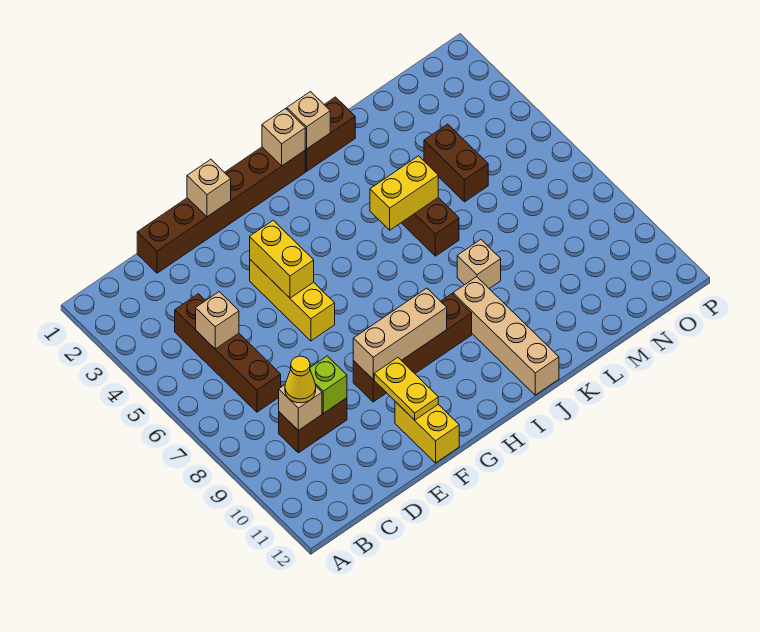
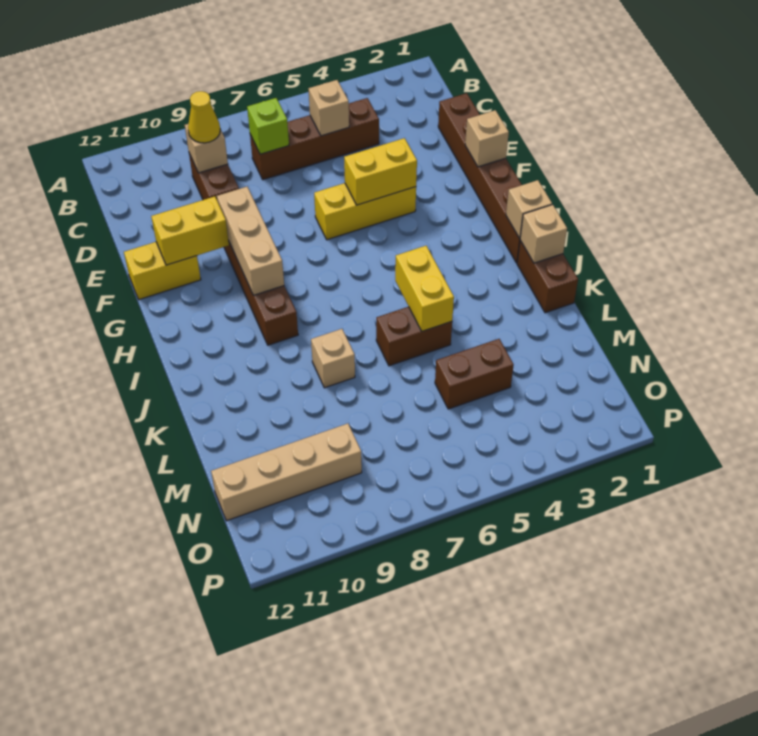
lime brick D9 level 2 -> lime brick C7 level 2
yellow plate F10:F11 level 2 -> yellow brick F10:F11 level 2
tan brick J9:J12 level 1 -> tan brick N9:N12 level 1

